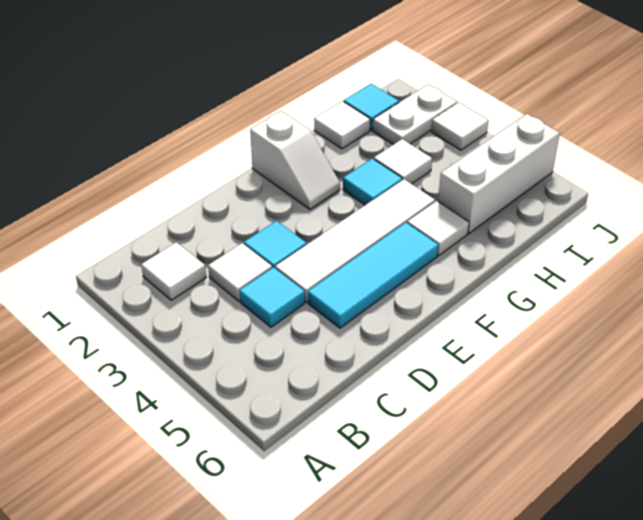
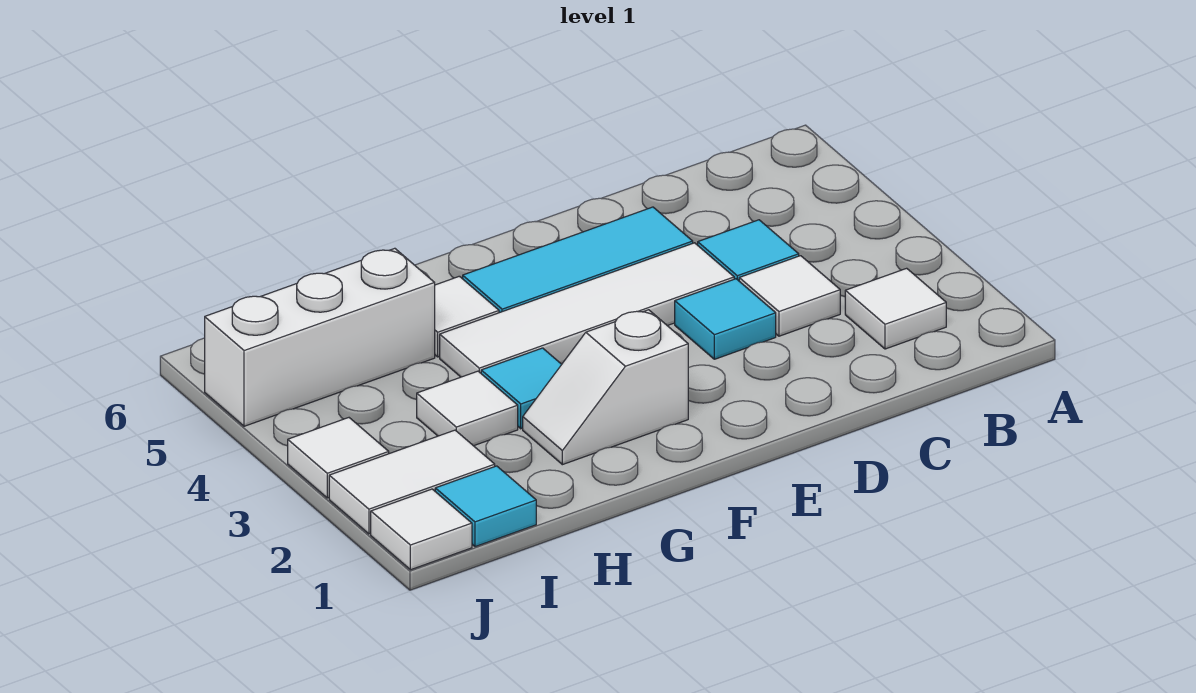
white slope F1:F2 level 1 top 1 -> white slope F2:G2 level 1 top F
white tile H1 level 1 -> white tile J1 level 1
white plate I2:J2 level 1 -> white tile I2:J2 level 1

